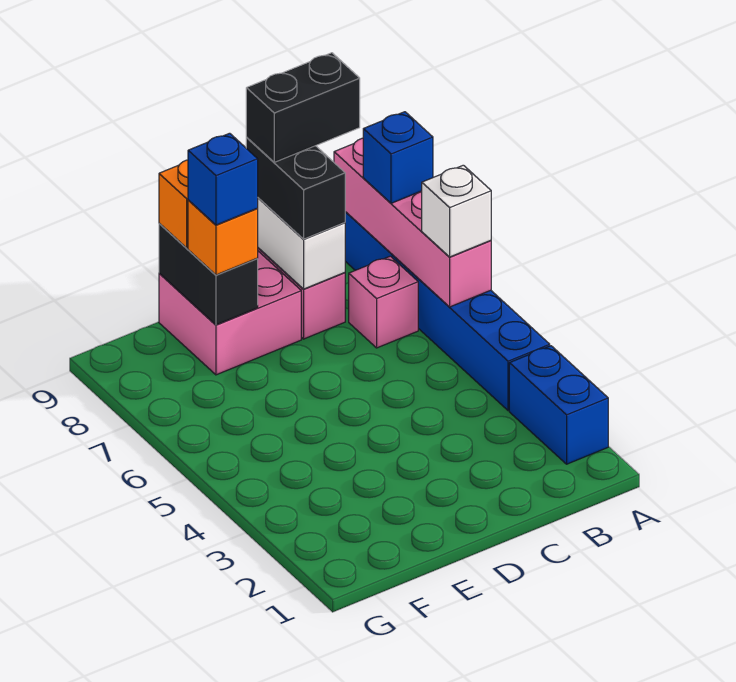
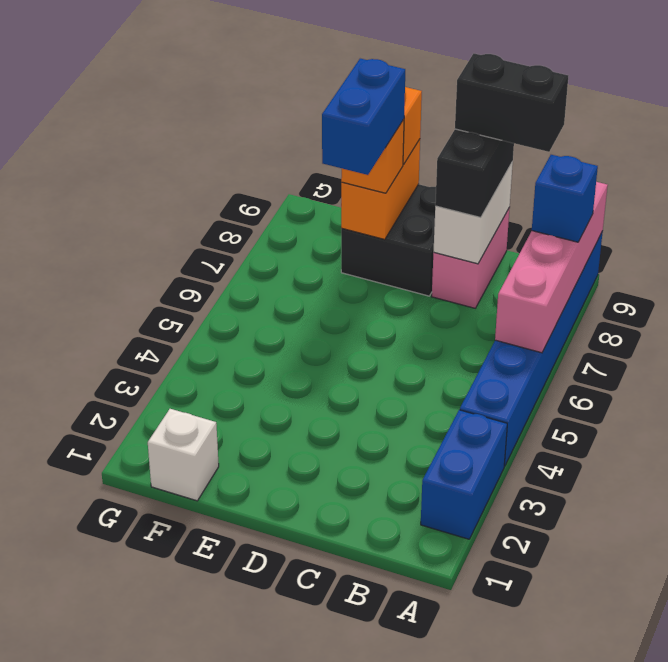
white brick A6 level 3 -> white brick F1 level 1
pink brick B7 level 1 -> none
pink brick D8:E9 level 1 -> black brick D8:E9 level 1
black brick E8:E9 level 2 -> orange brick E8:E9 level 2
blue brick E8 level 4 -> blue brick E7:E8 level 4

